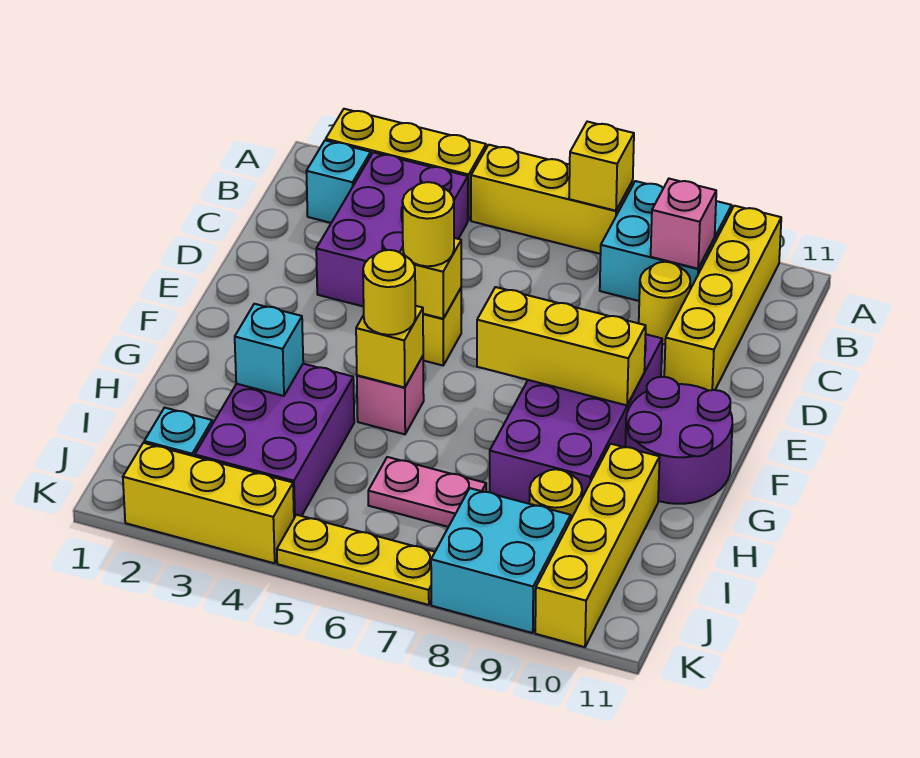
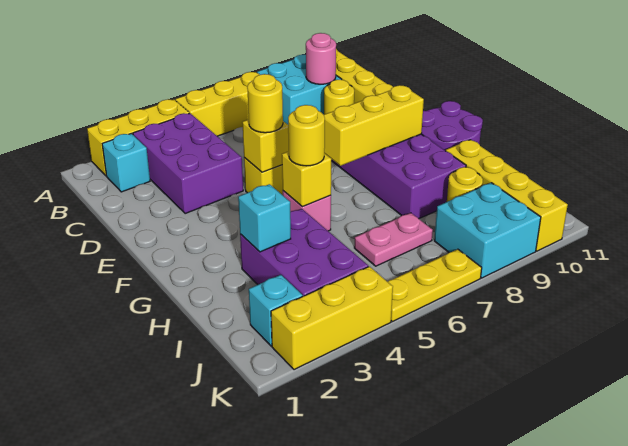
yellow brick A7 level 2 -> none
pink brick B9 level 2 -> pink round brick B9 level 2

